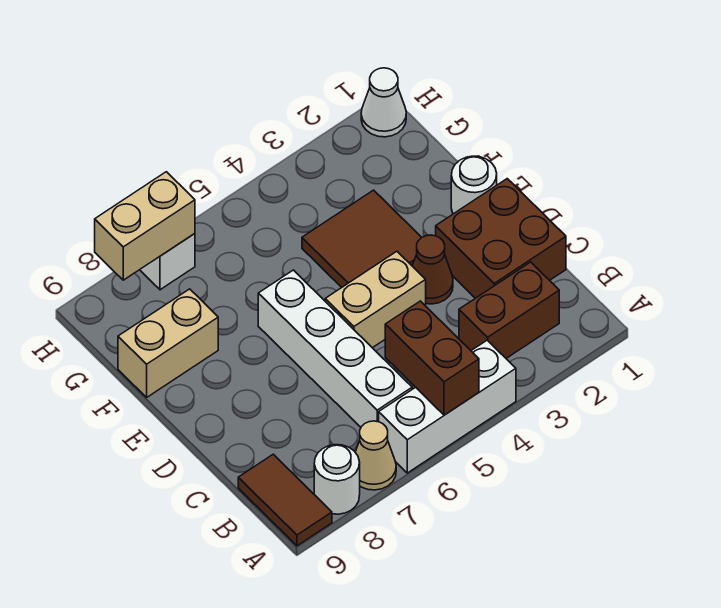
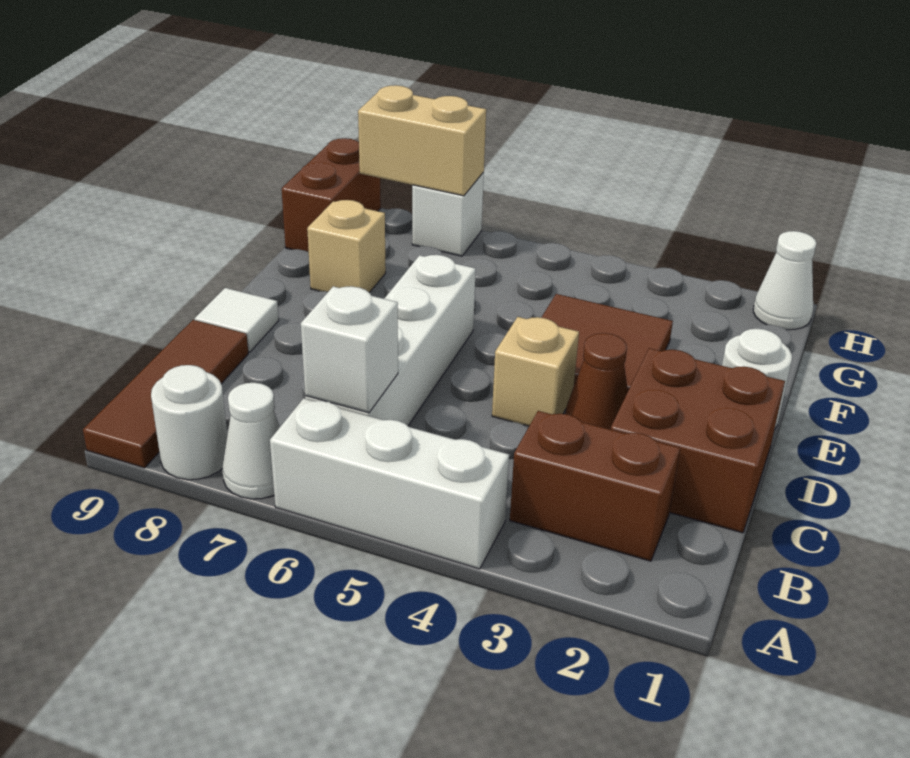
brown brick A5:B5 level 2 -> brown brick G9:H9 level 1
tan cone A7 level 1 -> white cone A7 level 1
brown tile A9:B9 level 1 -> brown tile A9:C9 level 1
none -> white brick B6 level 2
tan brick D4:D5 level 1 -> tan brick D4 level 1
none -> white tile D9 level 1
tan brick F8:F9 level 1 -> tan brick F8 level 1

